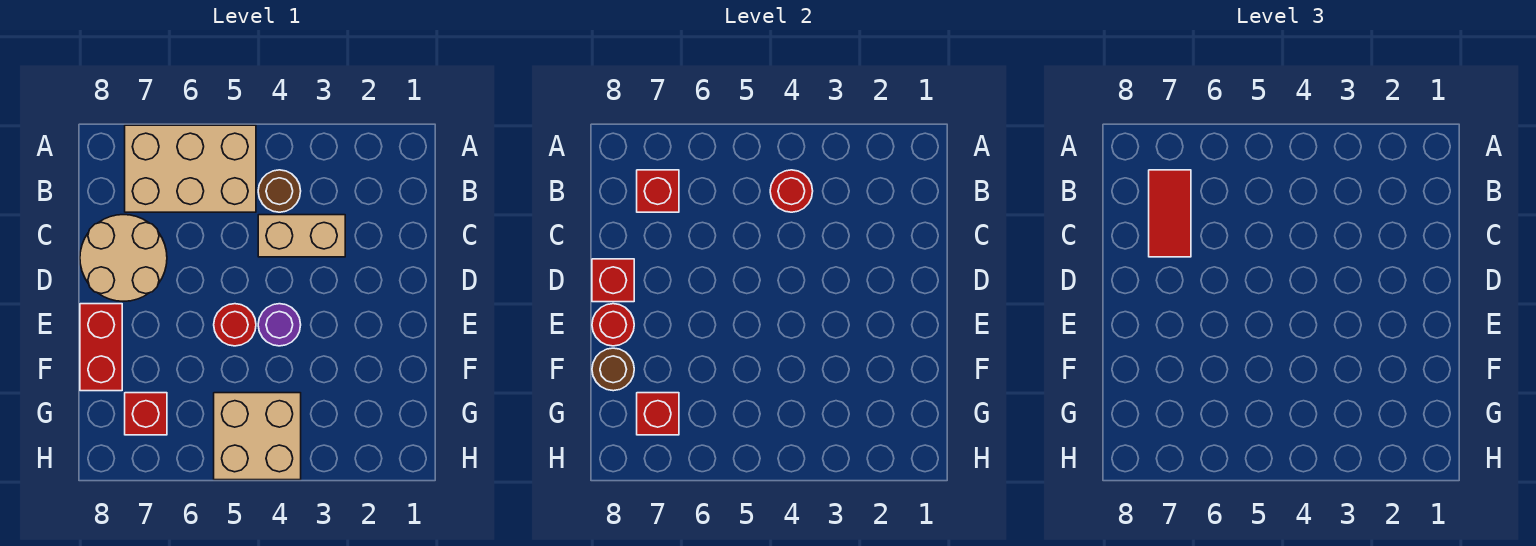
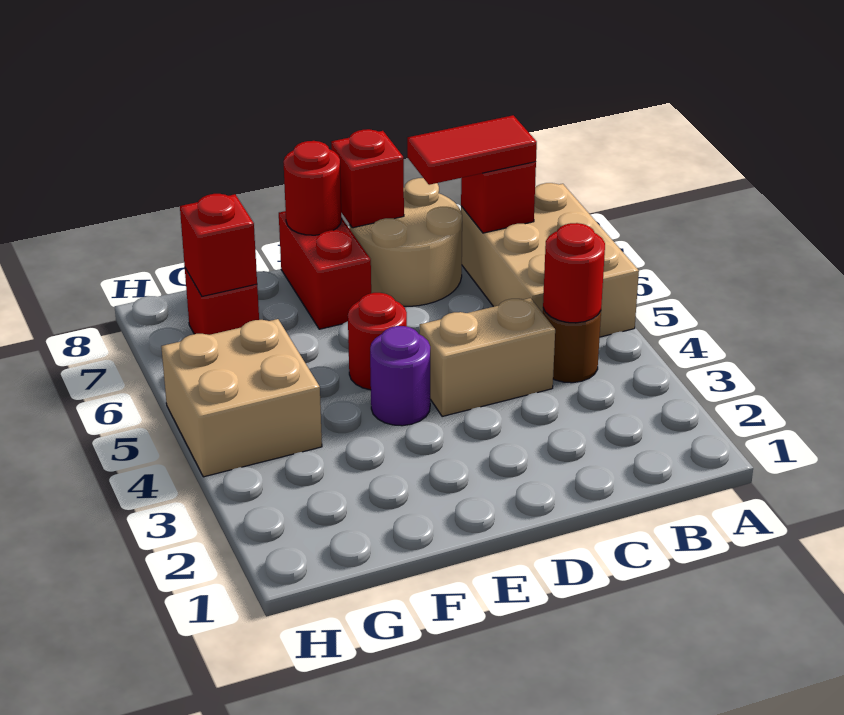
tan brick C3:C4 level 1 -> tan brick C4:D4 level 1
red brick E8:F8 level 1 -> red brick E7:E8 level 1
brown round brick F8 level 2 -> none

